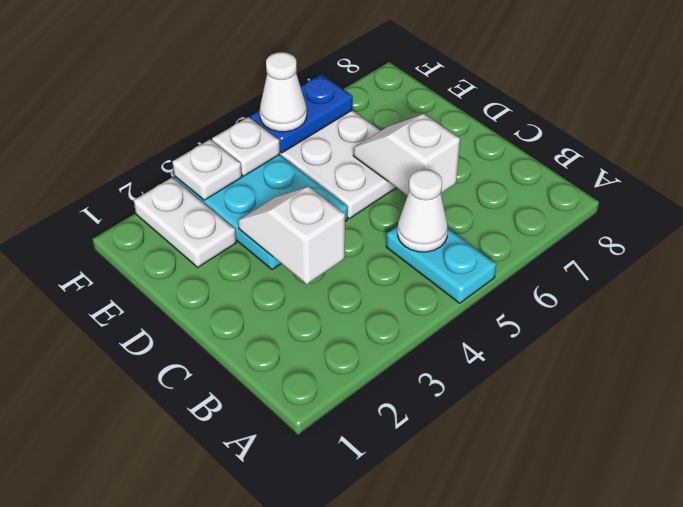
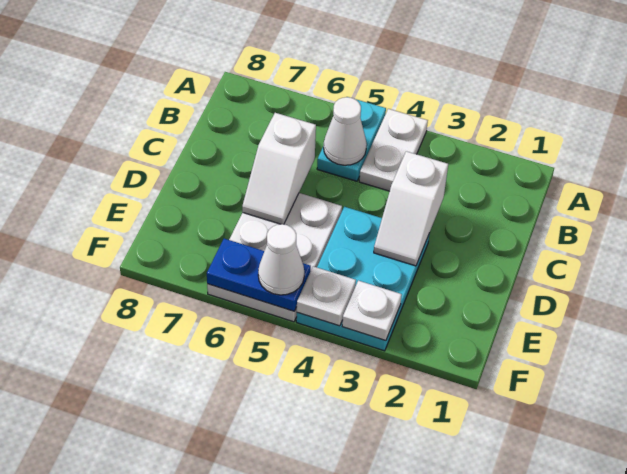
white plate E2:F2 level 1 -> white plate A4:B4 level 1

